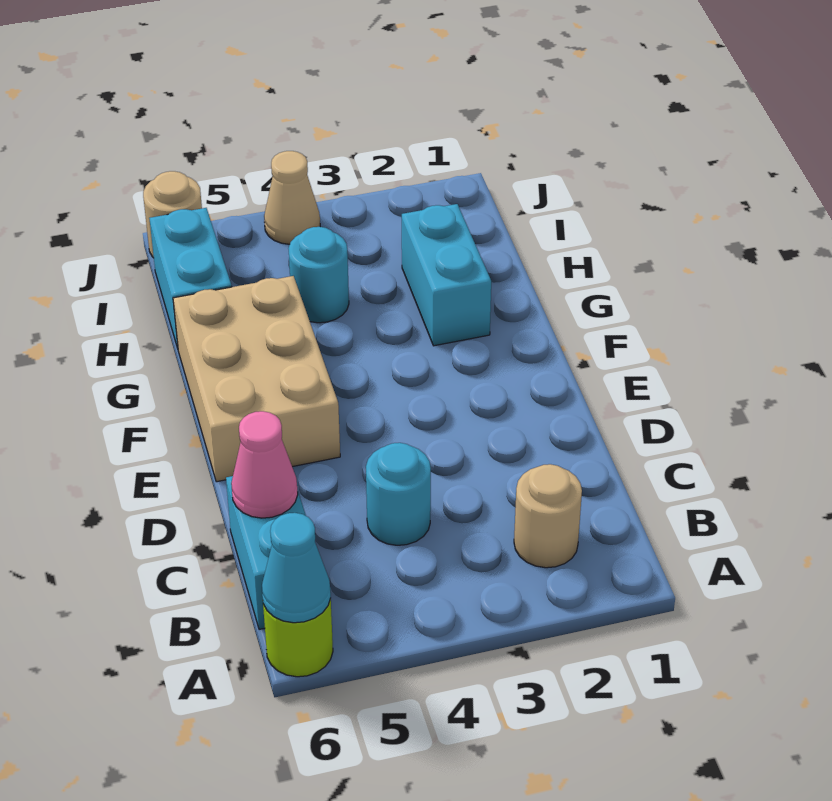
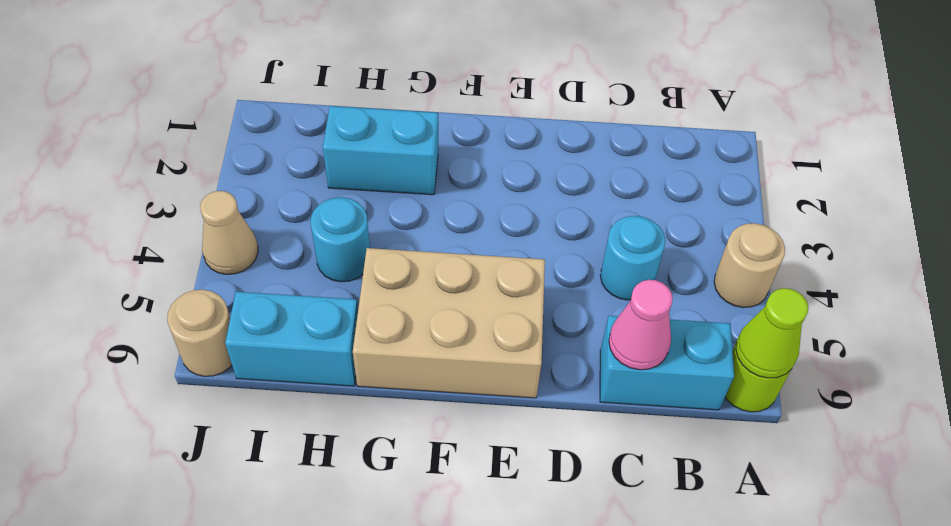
cyan cone A6 level 2 -> lime cone A6 level 2
tan round brick B2 level 1 -> tan round brick A4 level 1

